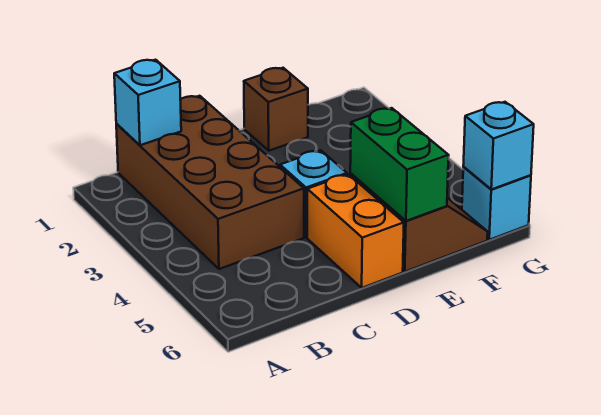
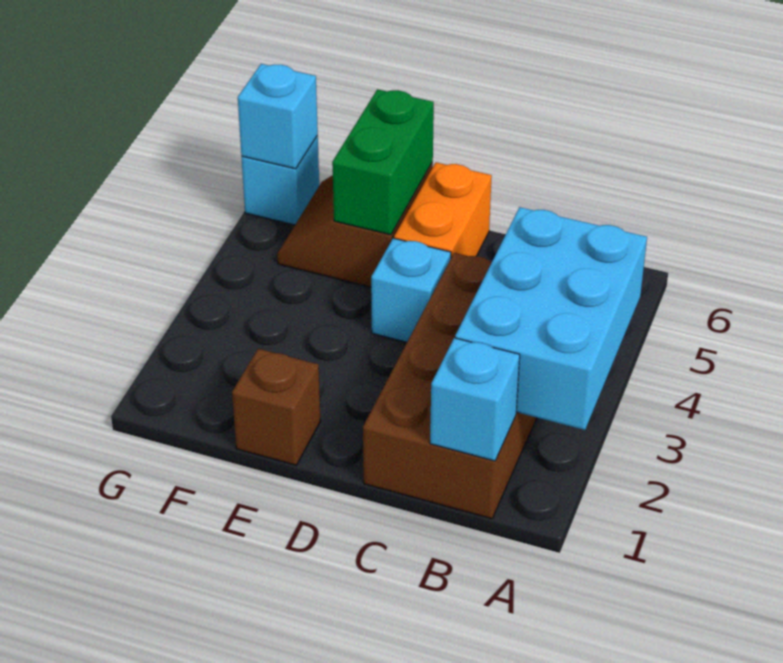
none -> cyan brick A2:B4 level 2

